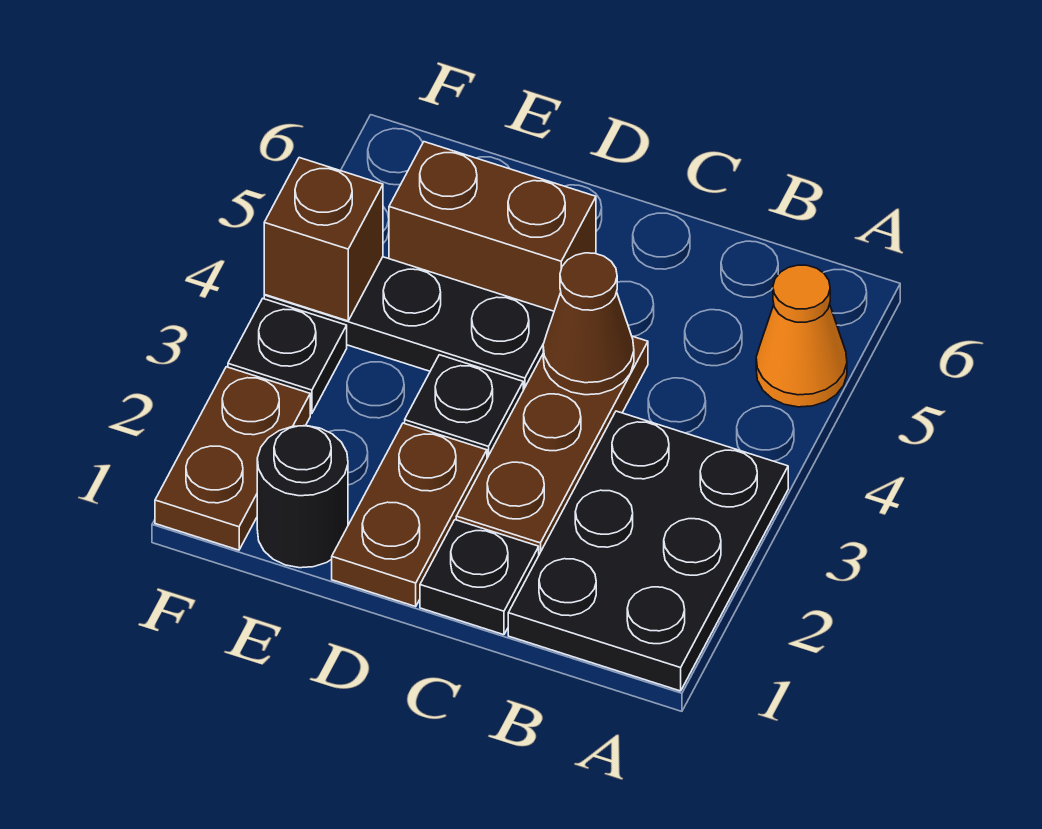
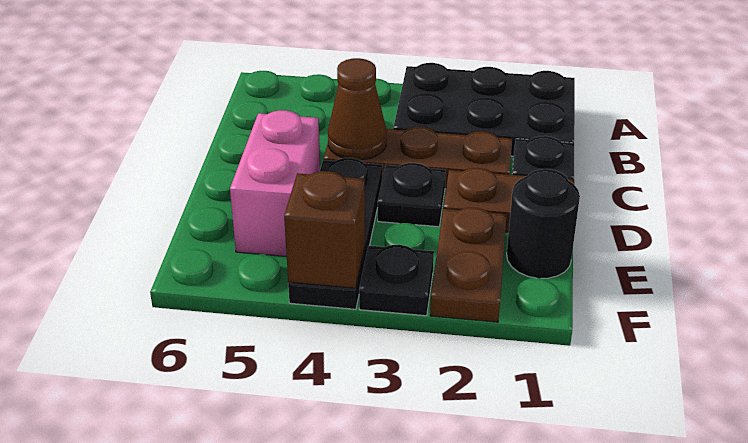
orange cone A5 level 1 -> none
brown brick D5:E5 level 1 -> pink brick D5:E5 level 1
brown plate F1:F2 level 1 -> brown plate E2:F2 level 1

